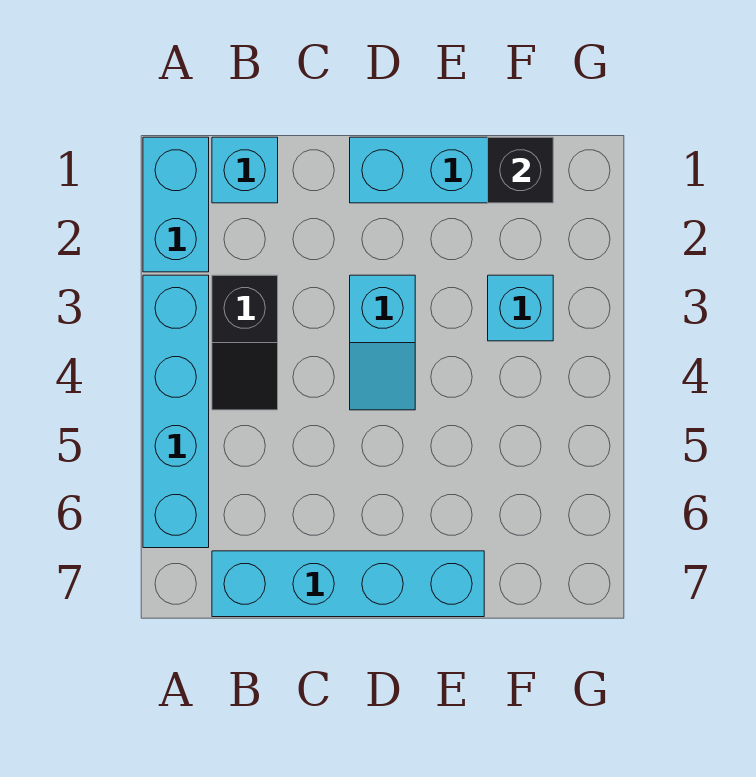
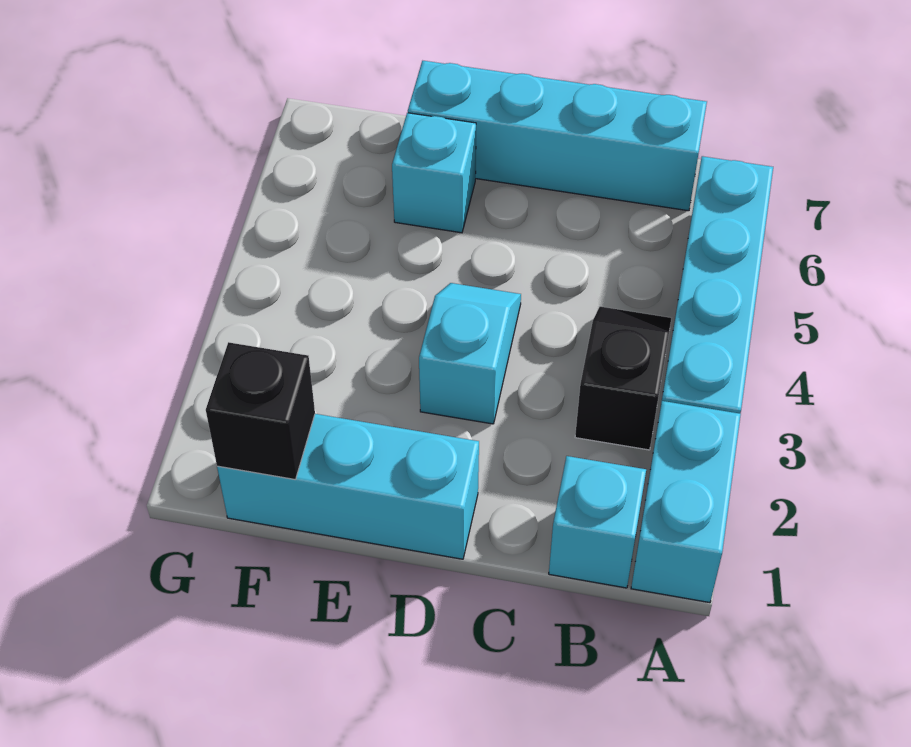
cyan brick F3 level 1 -> cyan brick E6 level 1

